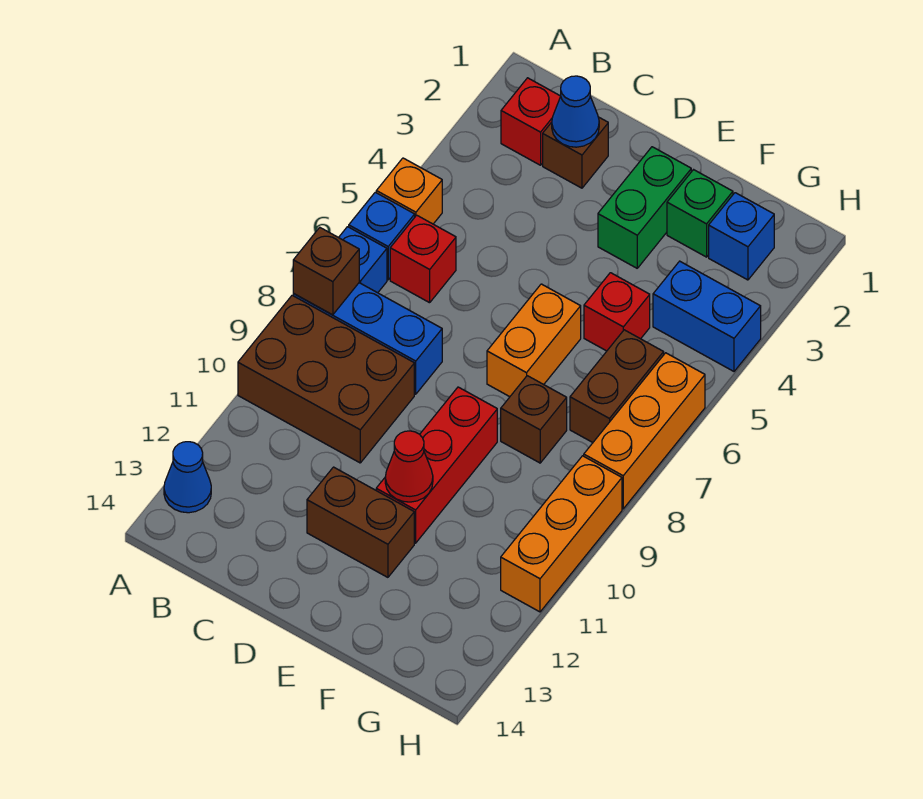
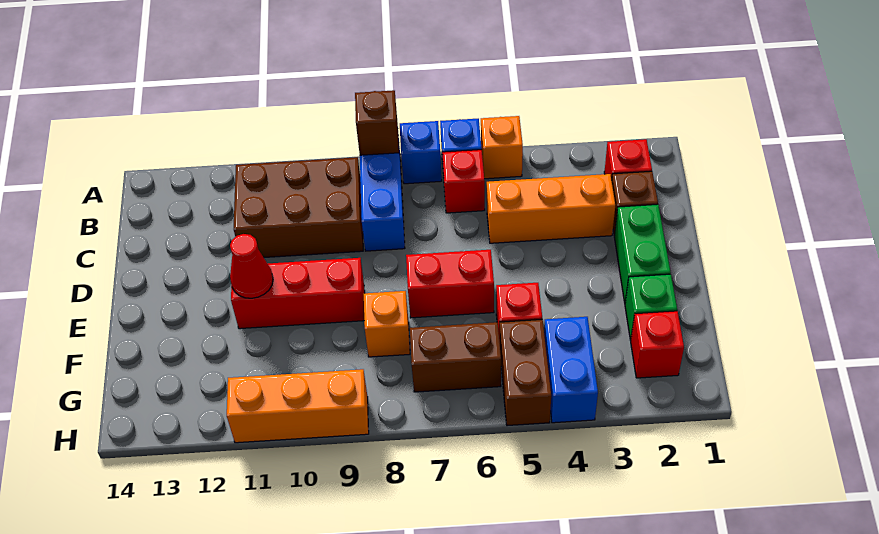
brown brick A9:C10 level 1 -> brown brick B9:C11 level 1
blue cone A13 level 1 -> none
blue cone C2 level 2 -> none
brown brick D12:E12 level 1 -> brown brick G5:H5 level 1
green brick E2:E3 level 1 -> green brick D2:E2 level 1
orange brick E6:E7 level 1 -> red brick E6:E7 level 1
brown brick F8 level 1 -> orange brick F8 level 1
blue brick G2 level 1 -> red brick G2 level 1
orange brick H6:H8 level 1 -> orange brick C3:C5 level 1

